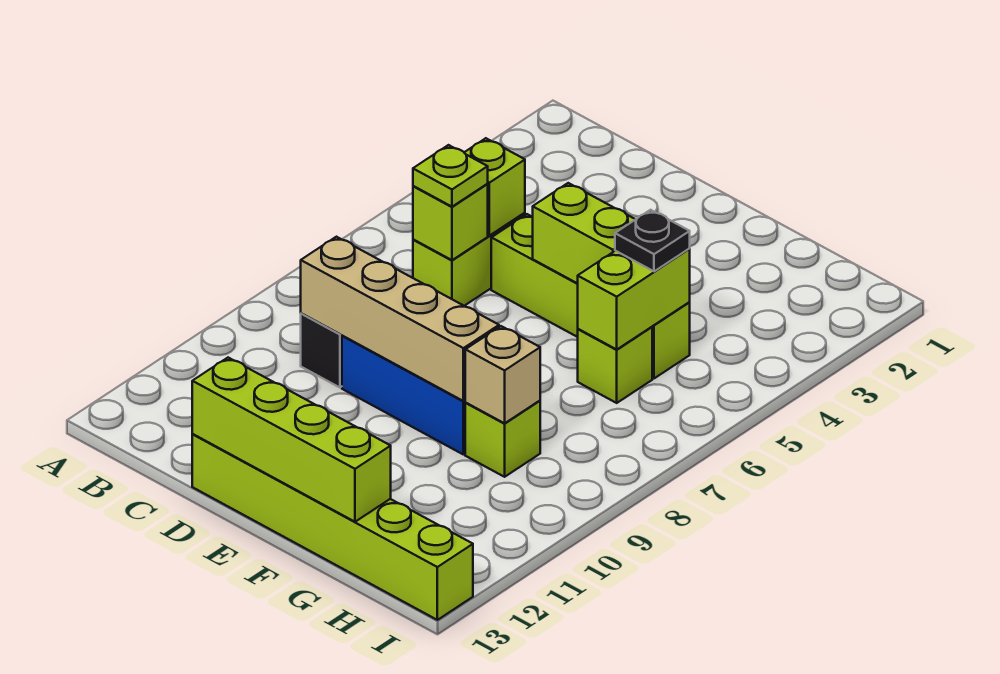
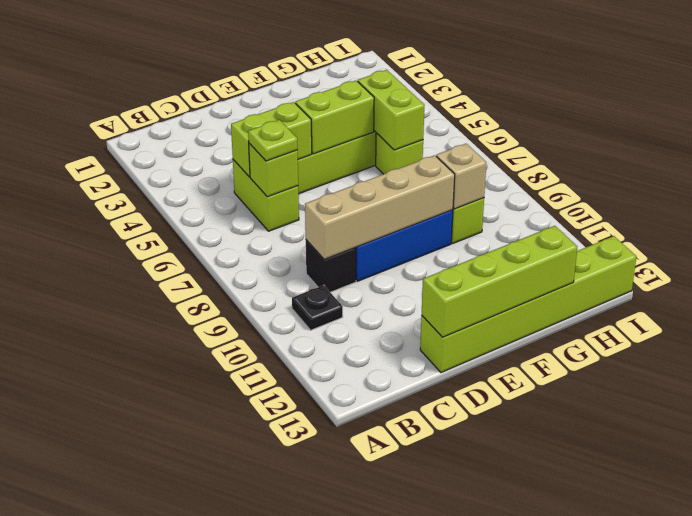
lime brick C5 level 2 -> lime brick C5:D5 level 2
black plate G5 level 3 -> black plate B10 level 1

